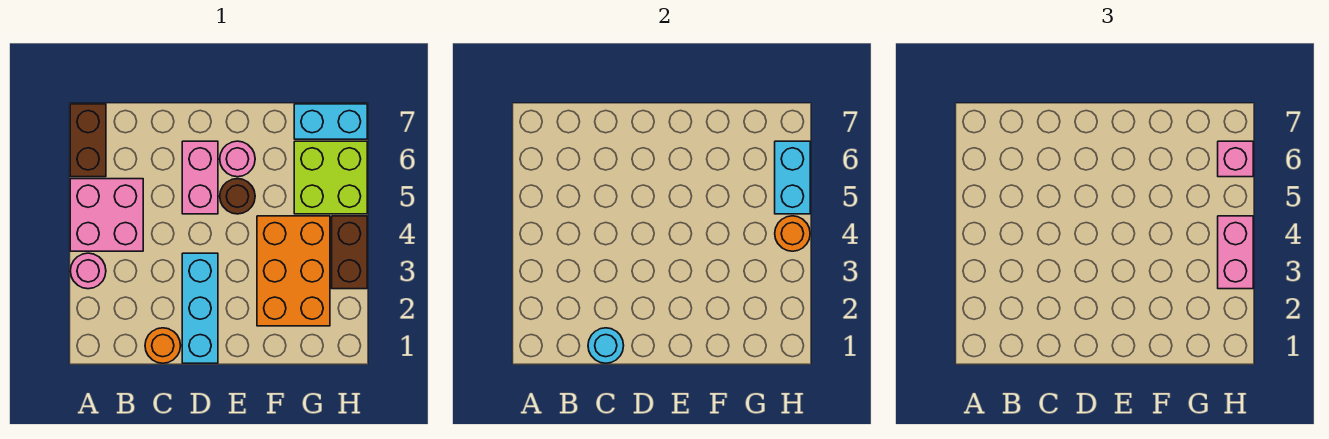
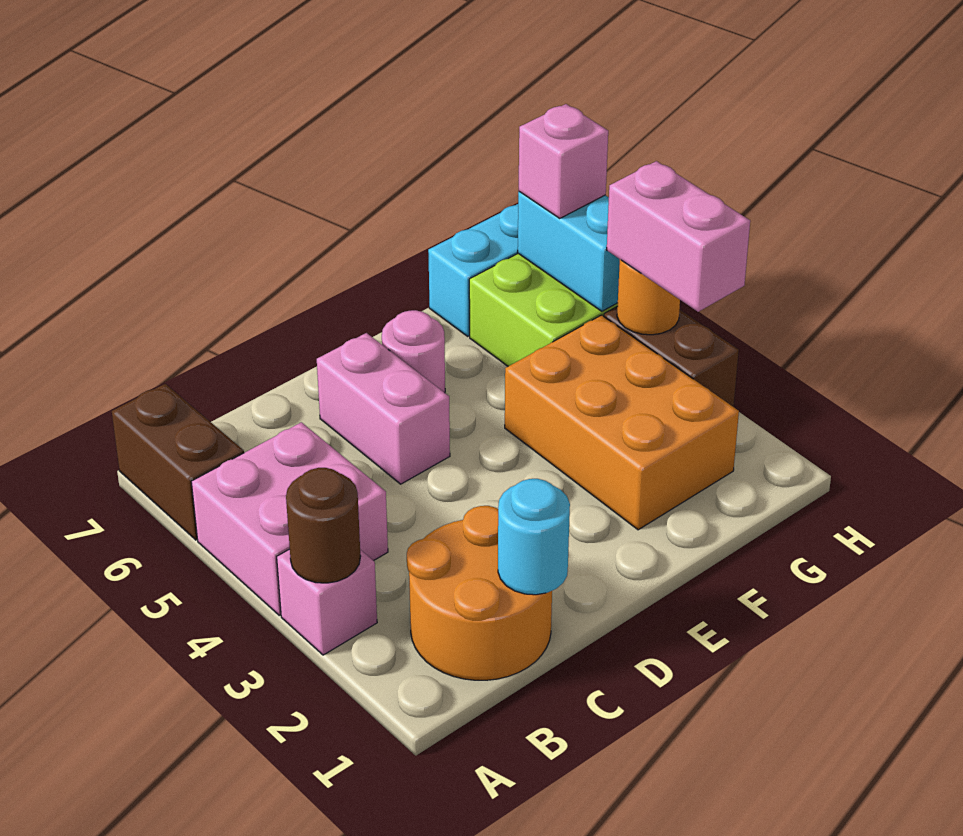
pink round brick A3 level 1 -> pink brick A3 level 1
orange round brick C1 level 1 -> orange round brick B1:C2 level 1
cyan brick D1:D3 level 1 -> none
brown round brick E5 level 1 -> brown round brick A3 level 2

